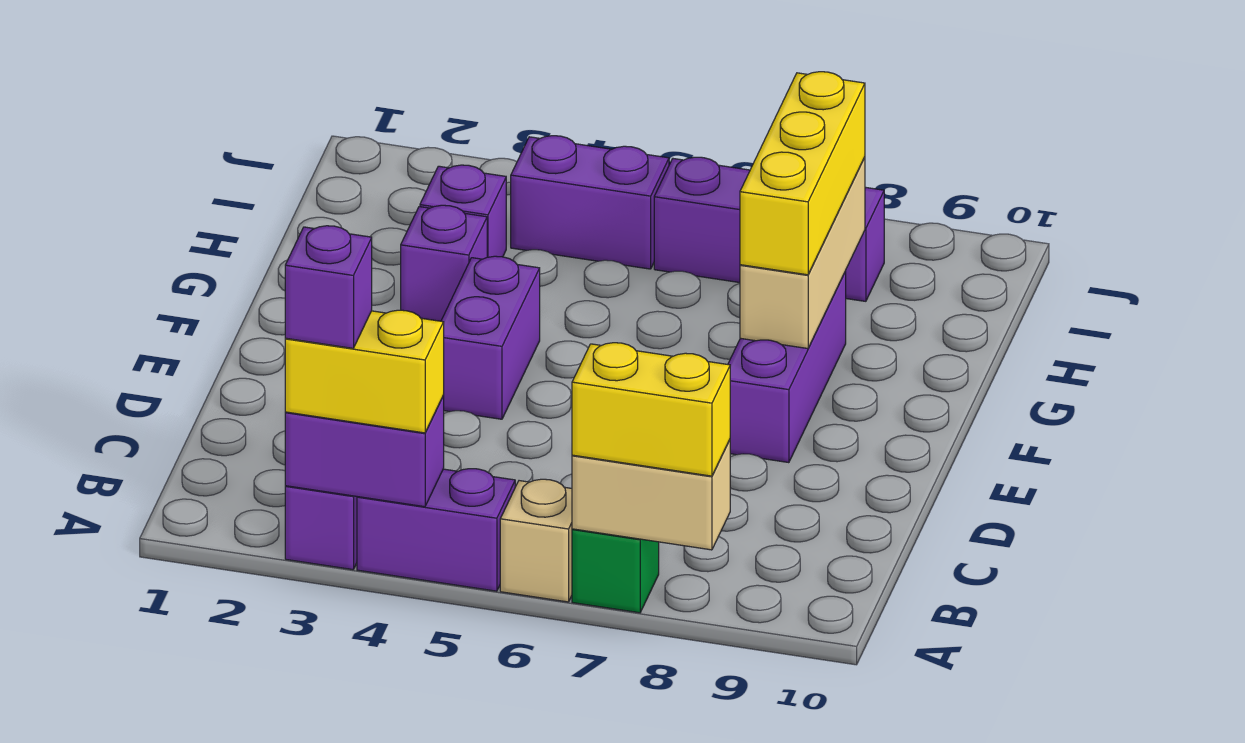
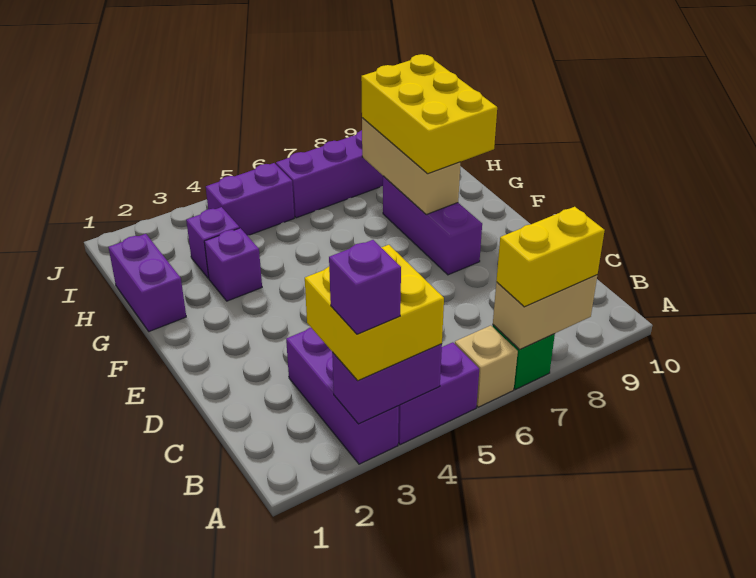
yellow brick A3:A4 level 3 -> yellow brick A3:B4 level 3
purple brick E4:F4 level 1 -> purple brick G1:H1 level 1
yellow brick F8:H8 level 3 -> yellow brick F8:H9 level 3

